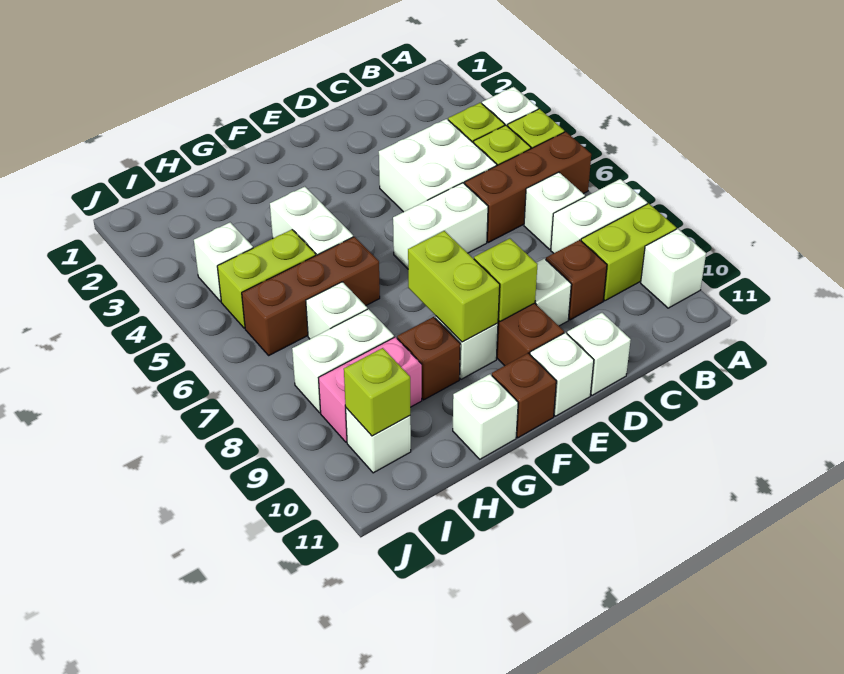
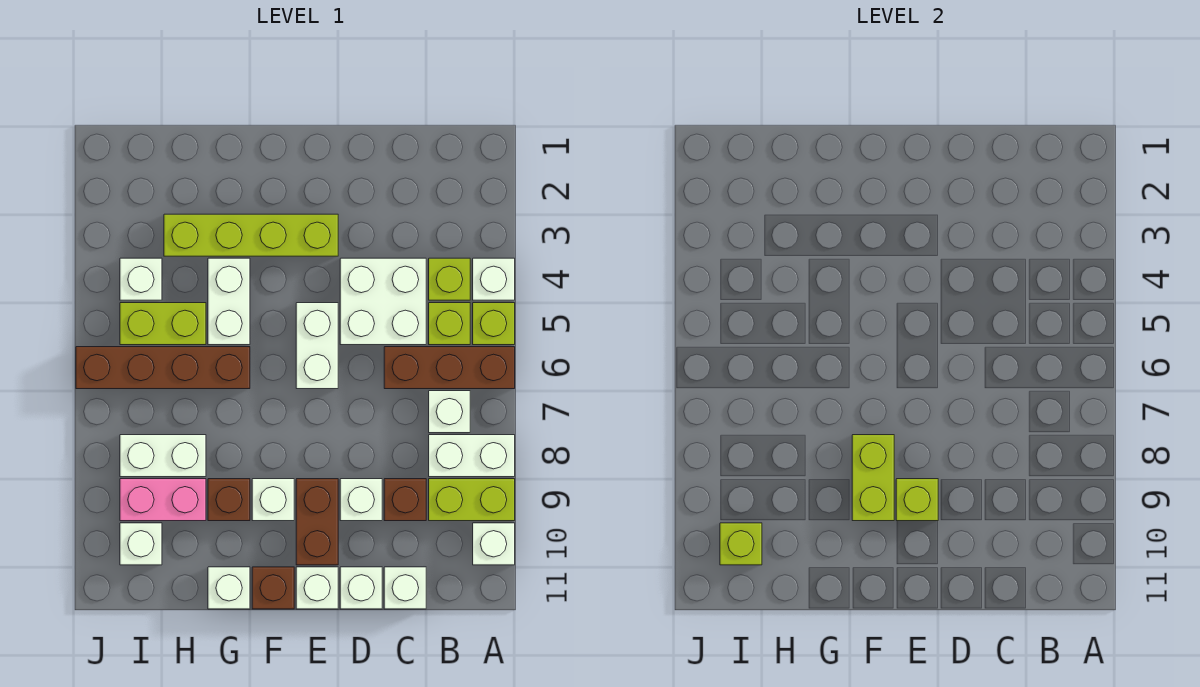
white brick D6:E6 level 1 -> white brick E5:E6 level 1
none -> lime brick E3:H3 level 1
brown brick G6:I6 level 1 -> brown brick G6:J6 level 1
white brick H7 level 1 -> white brick C11 level 1

